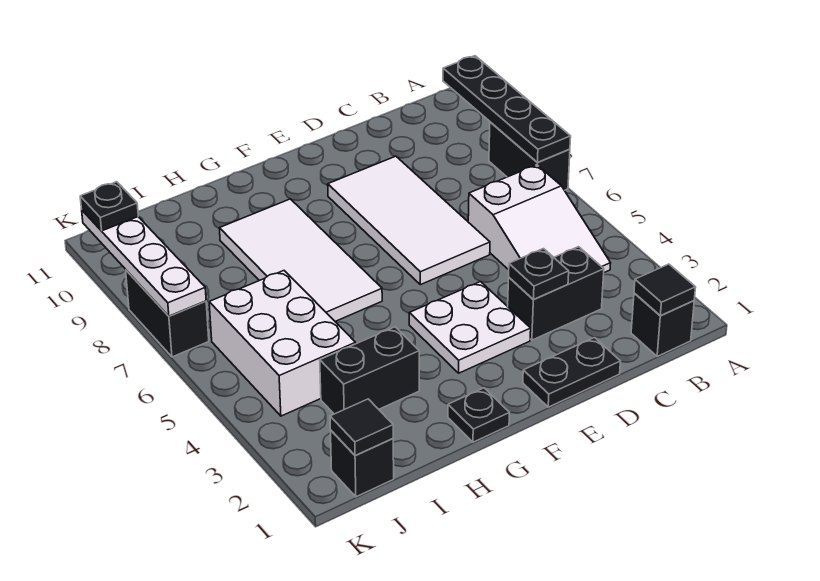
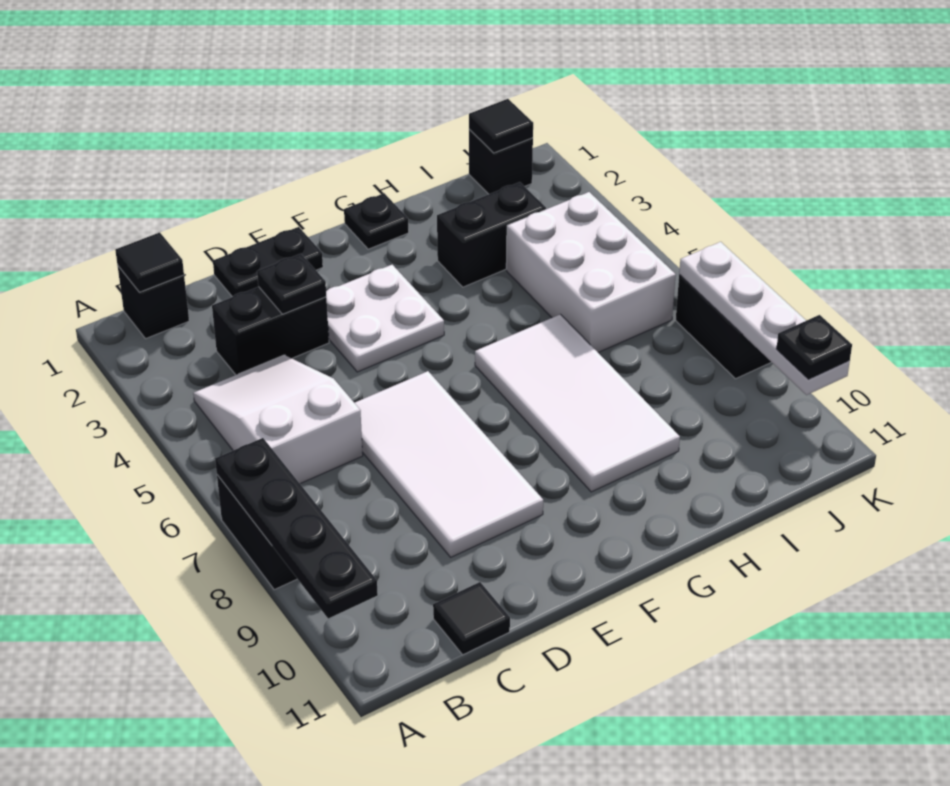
none -> black tile C11 level 1

